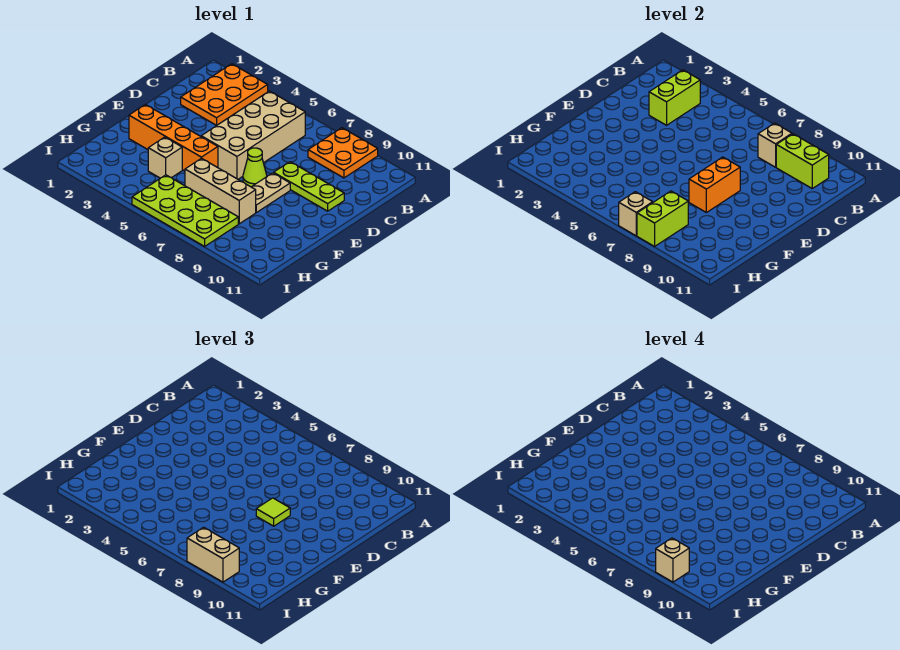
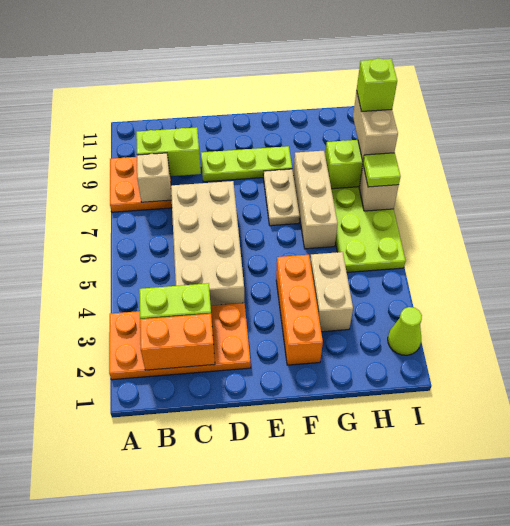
orange plate A2:C3 level 1 -> orange plate A2:D3 level 1
tan brick B5:E6 level 1 -> tan brick C4:D7 level 1
lime brick B9:B10 level 2 -> lime brick B9:C9 level 2
lime plate D8:D10 level 1 -> lime plate D9:F9 level 1
lime cone E7 level 1 -> lime cone I2 level 1
tan plate E8:F8 level 1 -> tan plate F7:F8 level 1
orange brick E8:F8 level 2 -> orange brick B2:C2 level 2
lime tile E8 level 3 -> lime tile I7 level 3
orange brick F2:F5 level 1 -> orange brick F2:F4 level 1
tan brick G4 level 1 -> tan brick G3:G4 level 1
tan brick I9 level 4 -> lime brick I9 level 4

